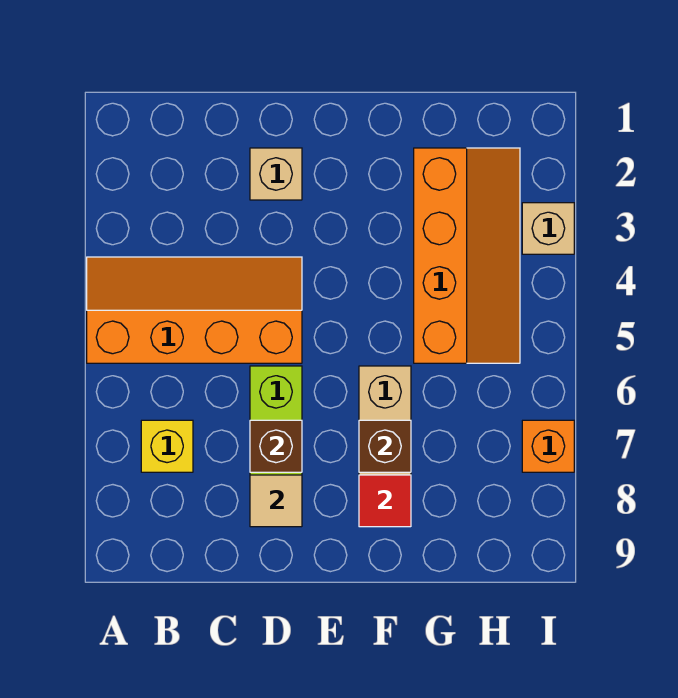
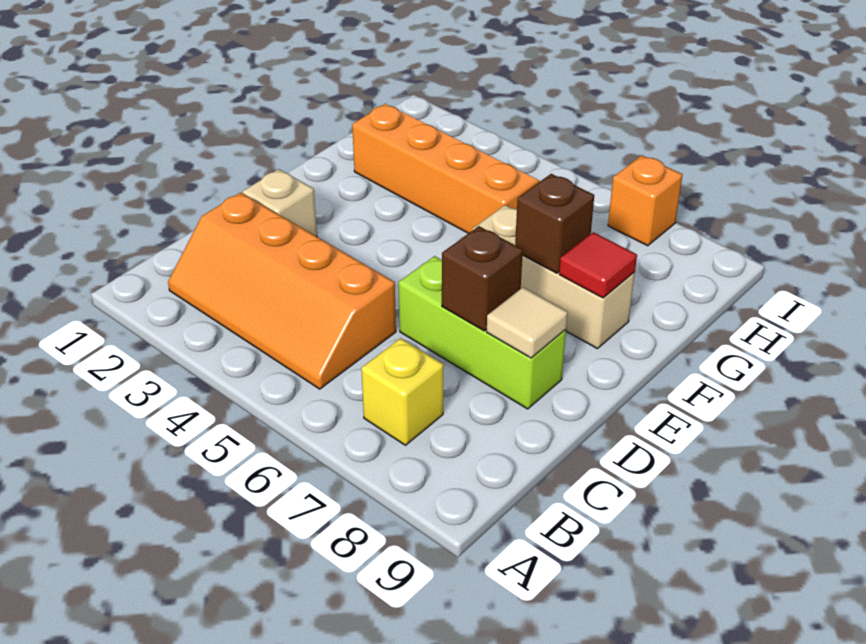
orange slope A4:D5 level 1 top 5 -> orange slope B2:C5 level 1 top C
tan brick I3 level 1 -> none

